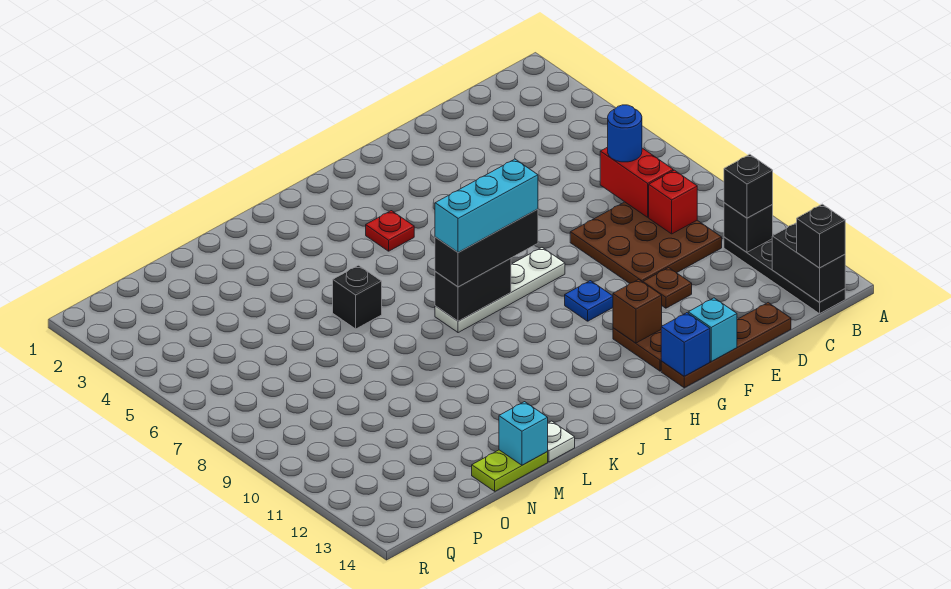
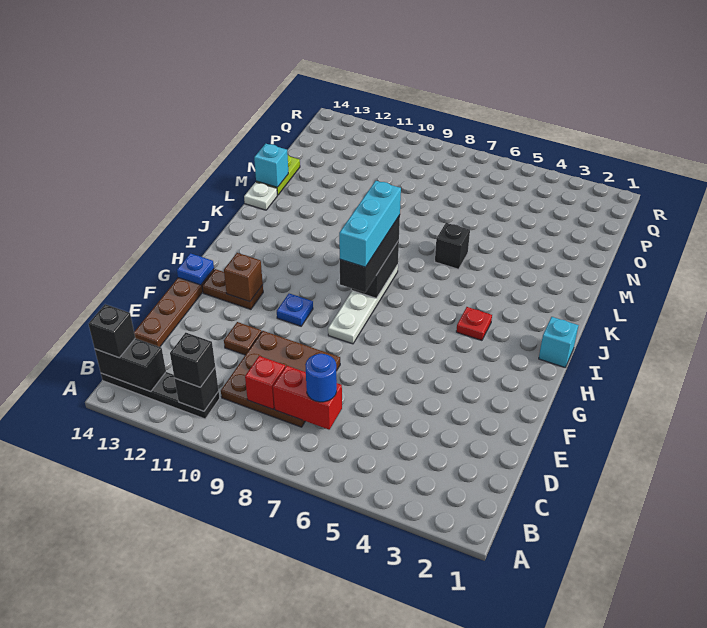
cyan brick F14 level 2 -> cyan brick I1 level 1
blue brick G14 level 2 -> blue plate G14 level 2

